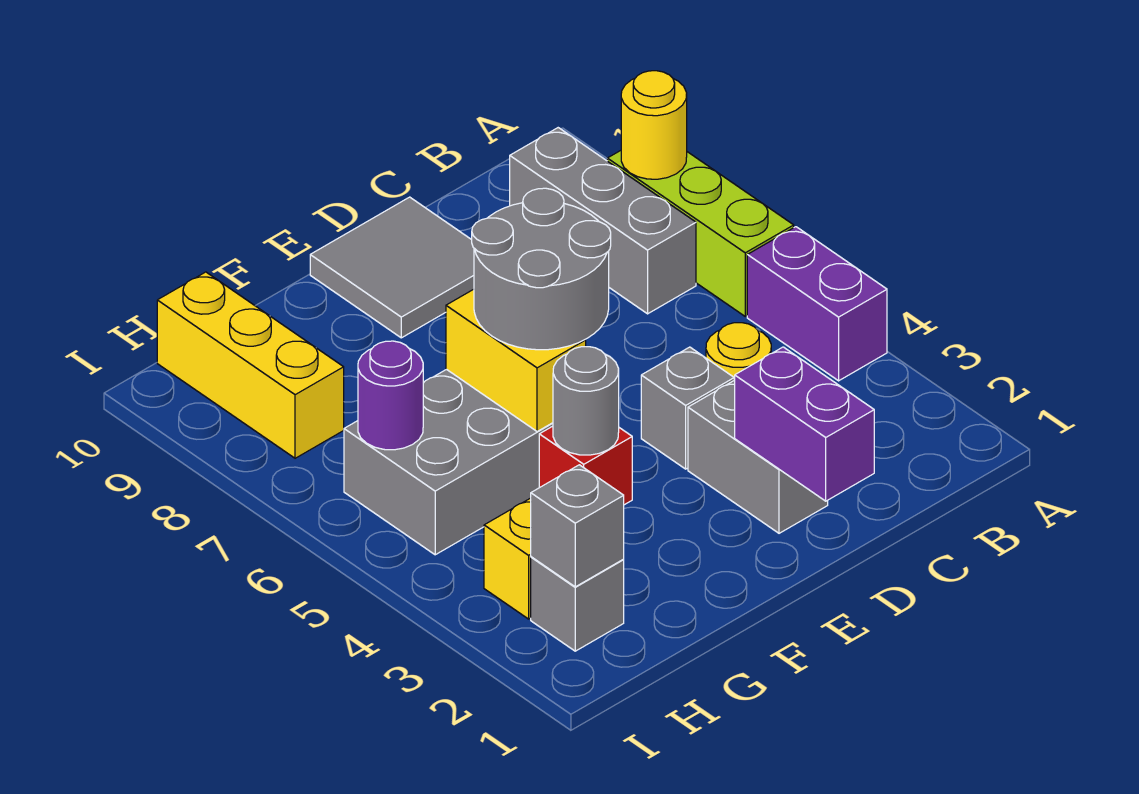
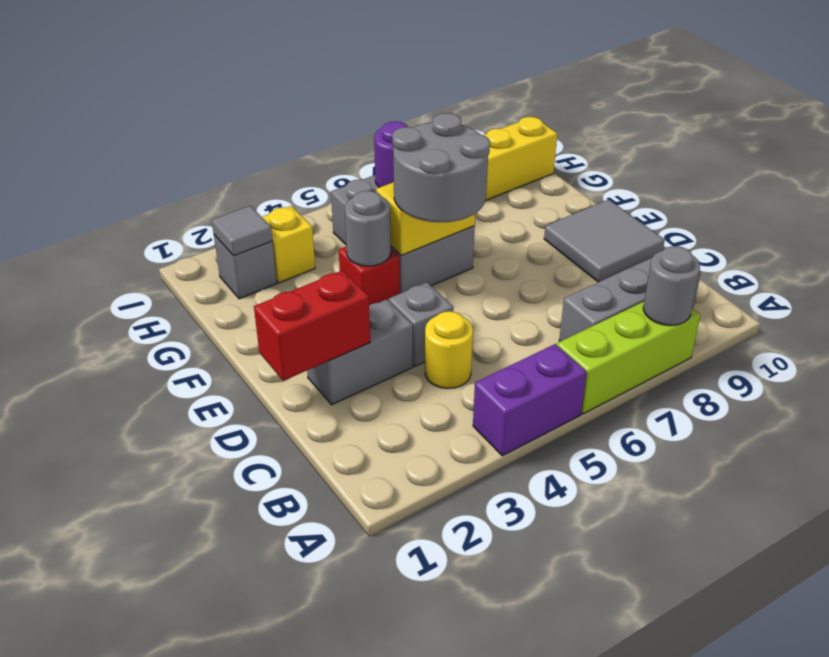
yellow round brick A8 level 2 -> grey round brick A8 level 2
purple brick D1:D2 level 2 -> red brick D1:D2 level 2
grey brick H2 level 2 -> grey tile H2 level 2

